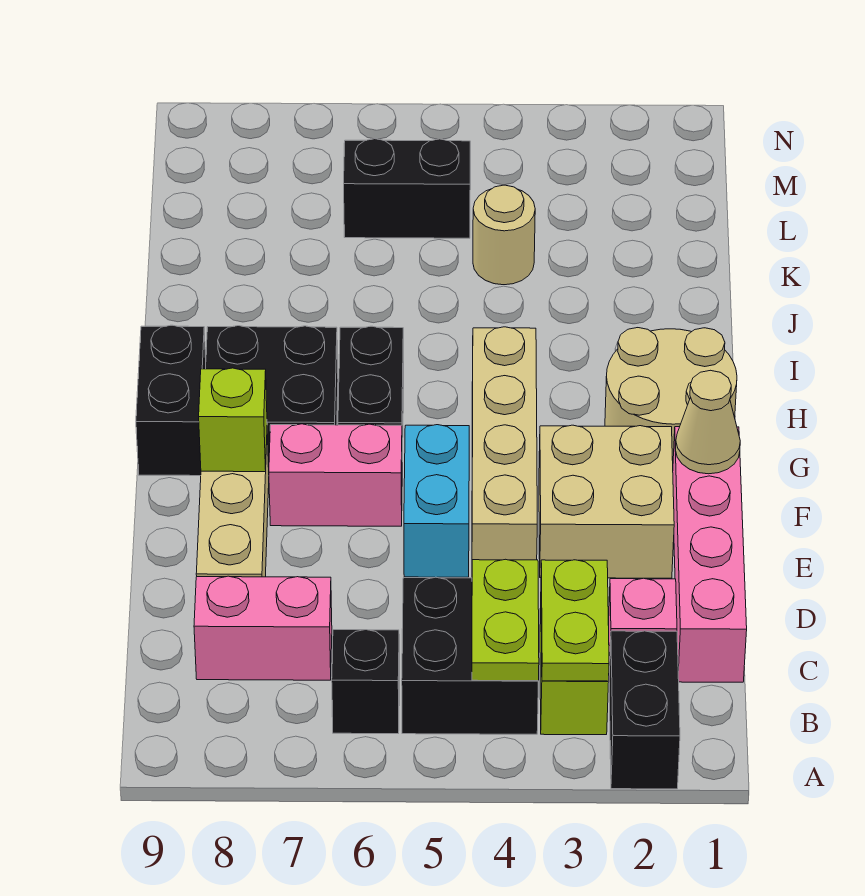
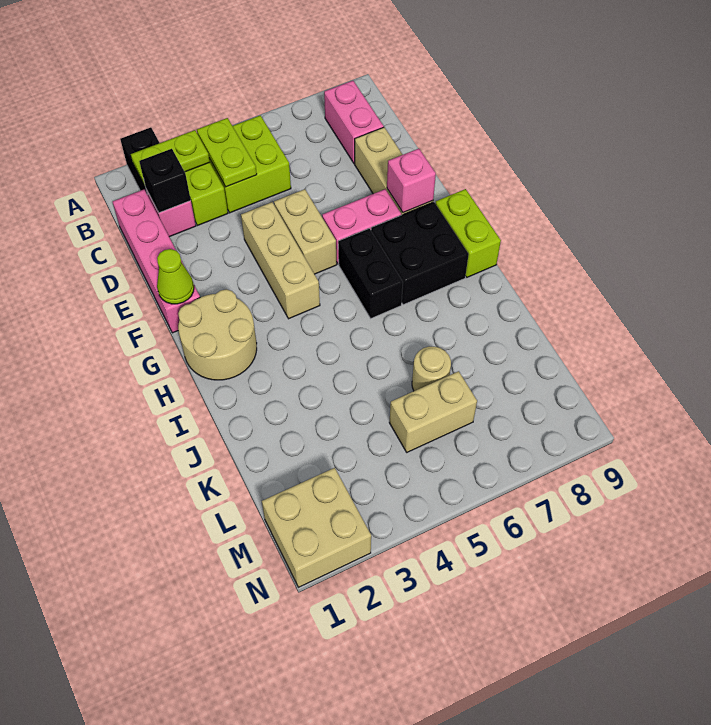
lime plate B3:C3 level 2 -> lime plate B2:B3 level 2
black brick B4:C5 level 1 -> lime brick B4:C5 level 1
black brick B6 level 1 -> black brick C2 level 2
pink brick C7:C8 level 1 -> pink brick B8:C8 level 1
tan brick E2:F3 level 1 -> tan brick M1:N2 level 1
tan brick E4:H4 level 1 -> tan brick E4:G4 level 1
cyan brick E5:F5 level 1 -> tan brick E5:F5 level 1
tan cone F1 level 2 -> lime cone F1 level 2
lime brick F8 level 2 -> pink brick F8 level 2
black brick G9:H9 level 1 -> lime brick G9:H9 level 1
tan round brick K4 level 1 -> tan round brick K6 level 1
black brick L5:L6 level 1 -> tan brick L5:L6 level 1

